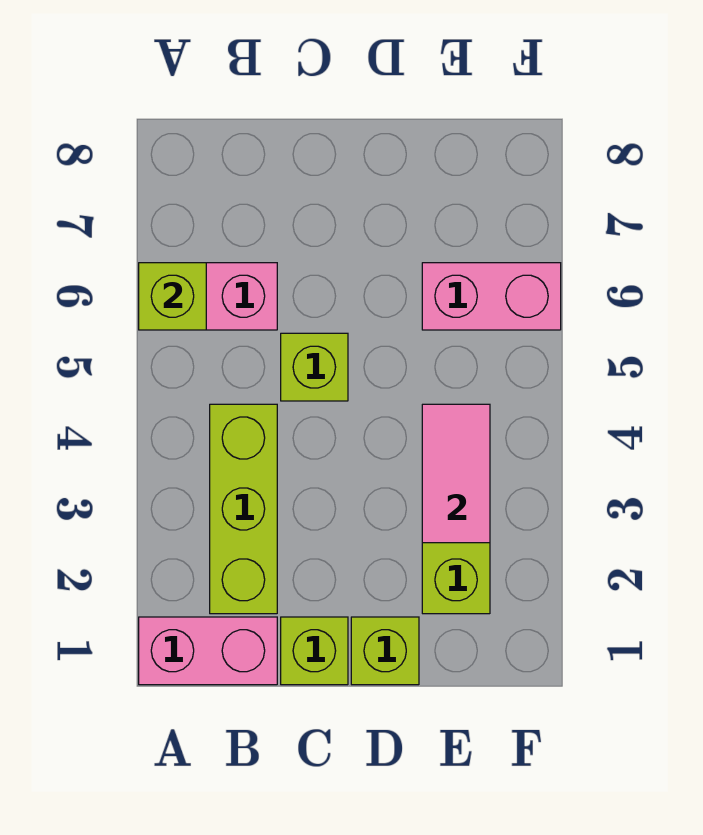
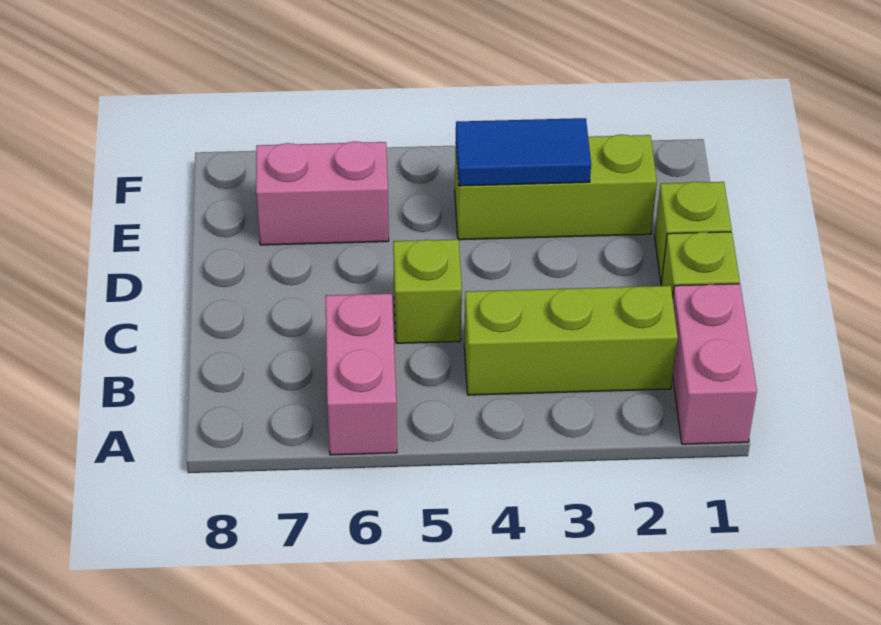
lime brick A6 level 2 -> none
pink tile E3:E4 level 2 -> blue tile E3:E4 level 2
pink brick E6:F6 level 1 -> pink brick E6:E7 level 1

